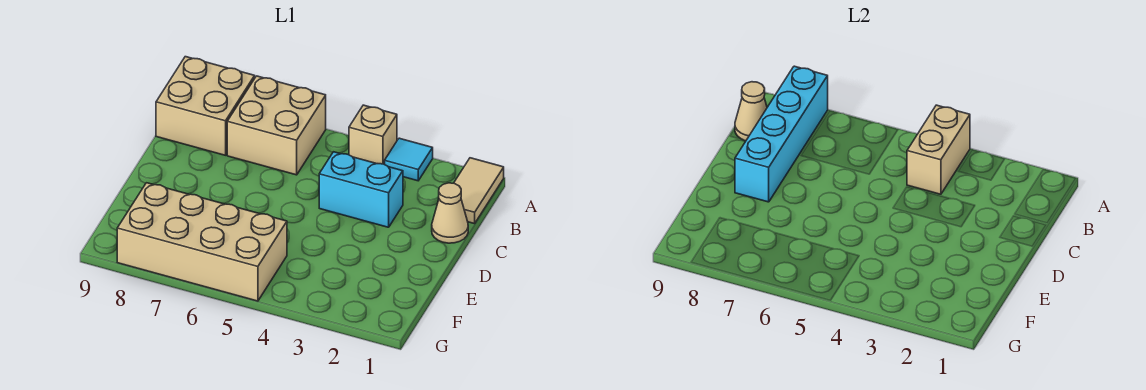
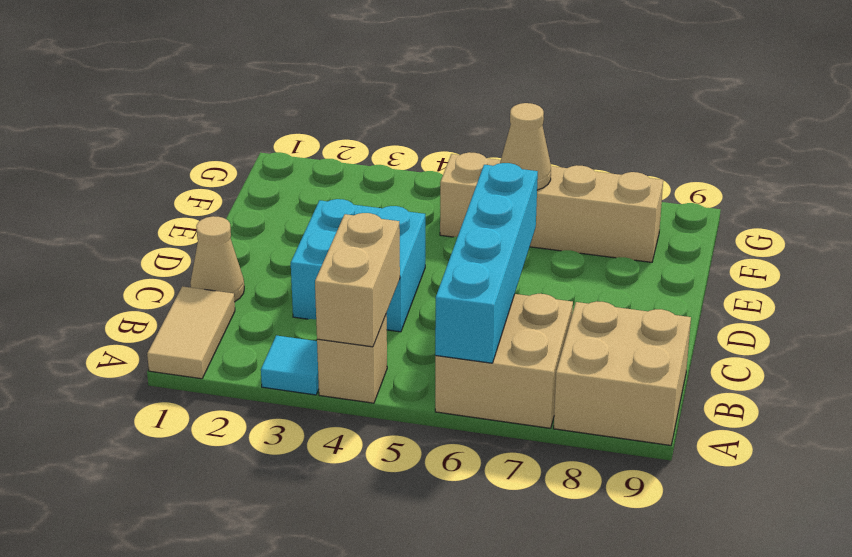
cyan brick A8:D8 level 2 -> cyan brick A6:D6 level 2
tan cone B9 level 2 -> tan cone F6 level 2
cyan brick C3:C4 level 1 -> cyan brick C3:D4 level 1
tan brick F5:G8 level 1 -> tan brick F5:F8 level 1

